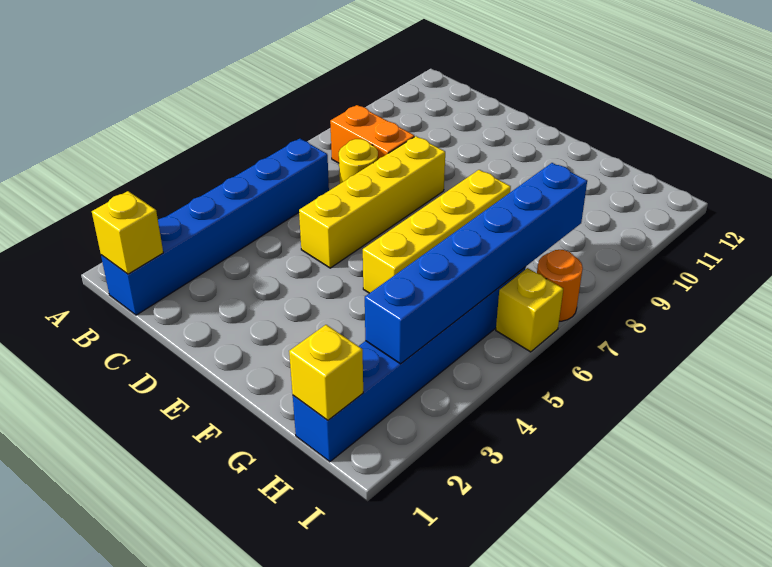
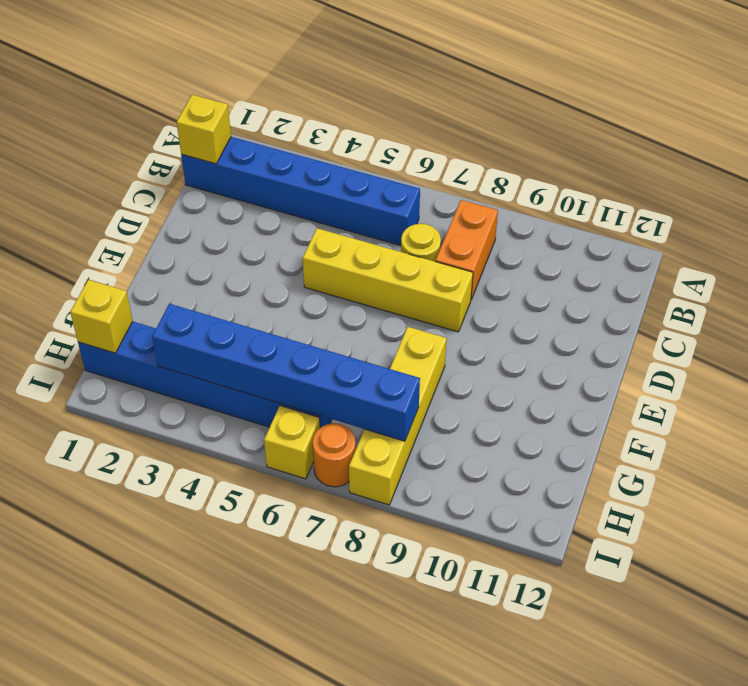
yellow brick F5:F8 level 1 -> yellow brick F8:I8 level 1

